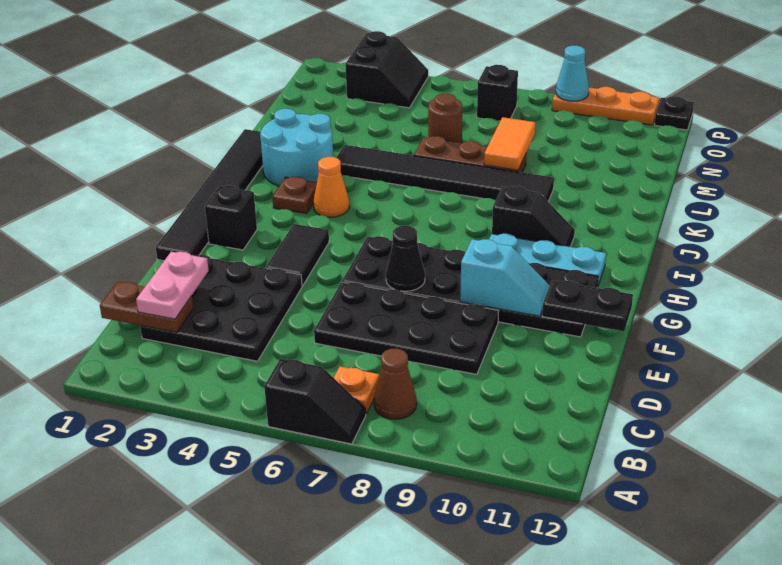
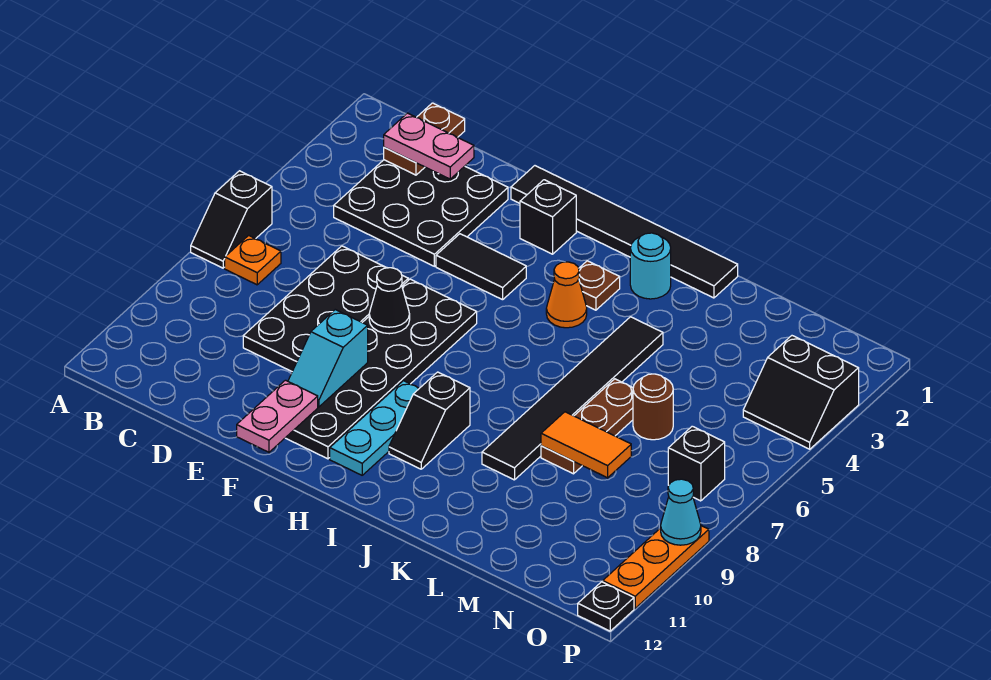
brown cone B8 level 1 -> none
black plate F11:F12 level 2 -> pink plate F11:F12 level 2
cyan round brick J2:K3 level 1 -> cyan round brick J2 level 1

